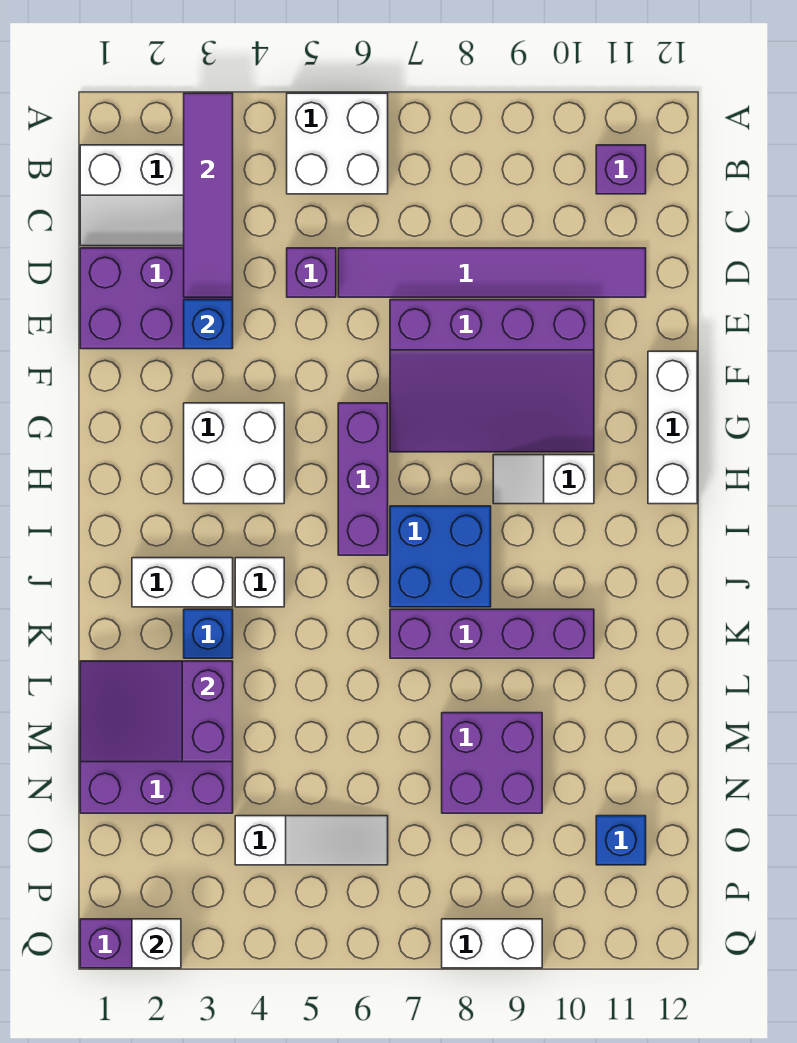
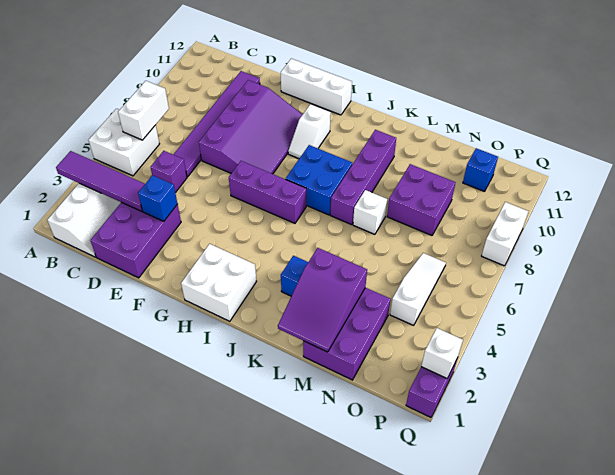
purple brick B11 level 1 -> none
white brick G3:H4 level 1 -> white brick H1:I2 level 1
white brick J2:J3 level 1 -> white brick B6:B7 level 2
white brick J4 level 1 -> white brick L7 level 1

